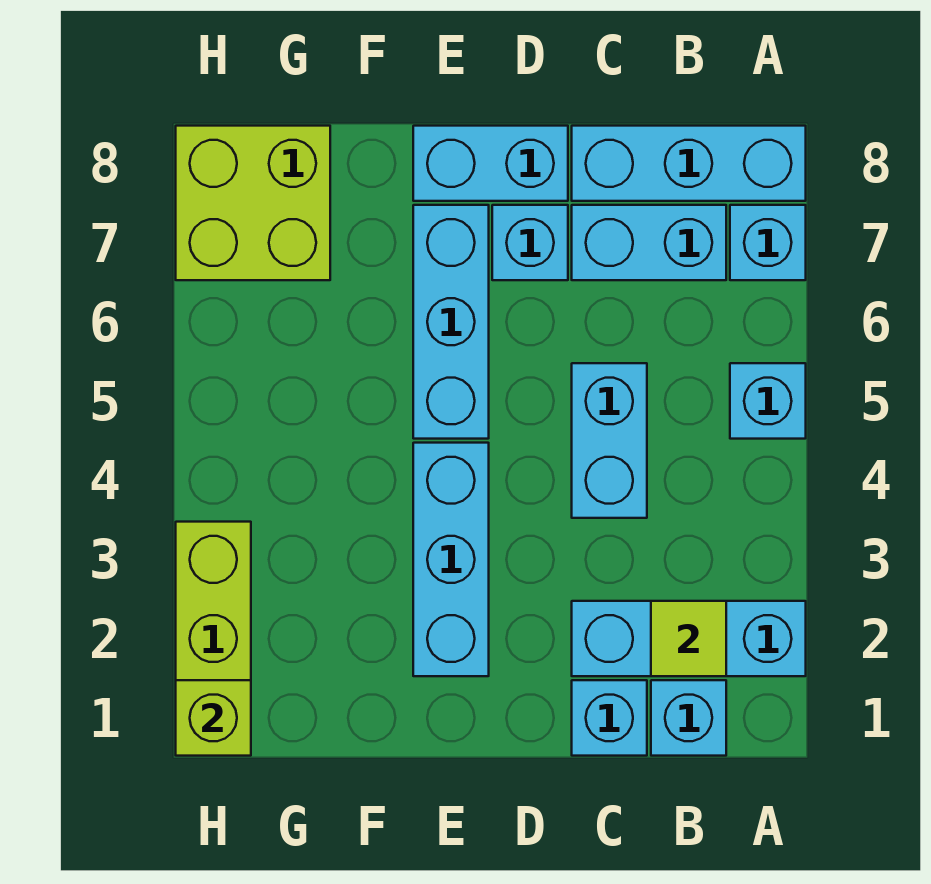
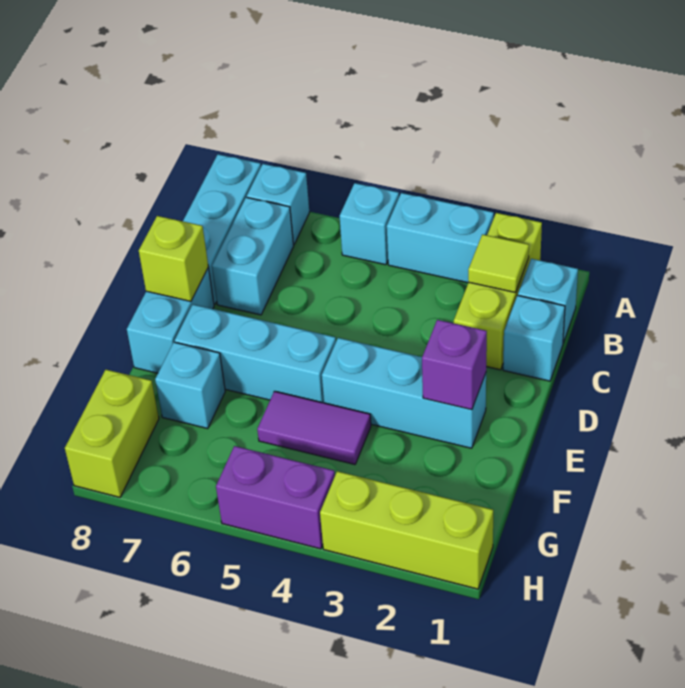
cyan brick A2:C2 level 1 -> lime brick A2:C2 level 1
cyan brick C4:C5 level 1 -> cyan brick A3:A4 level 1
cyan brick D7 level 1 -> cyan brick F7 level 1
none -> purple brick E2 level 2
none -> purple tile F4:F5 level 1
lime brick G7:H8 level 1 -> lime brick G8:H8 level 1
lime brick H1 level 2 -> lime brick D8 level 2
none -> purple brick H4:H5 level 1

